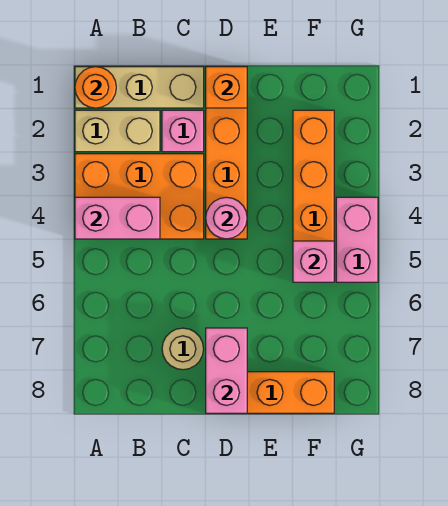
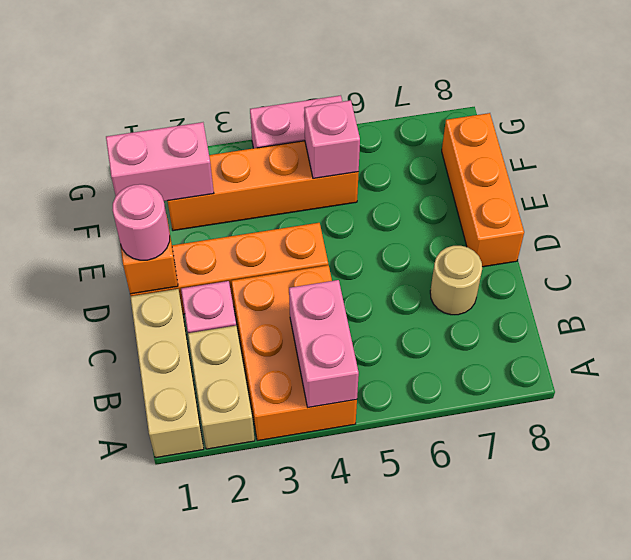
orange round brick A1 level 2 -> none
pink round brick D4 level 2 -> pink round brick D1 level 3
pink brick D7:D8 level 2 -> pink brick F1:F2 level 2

